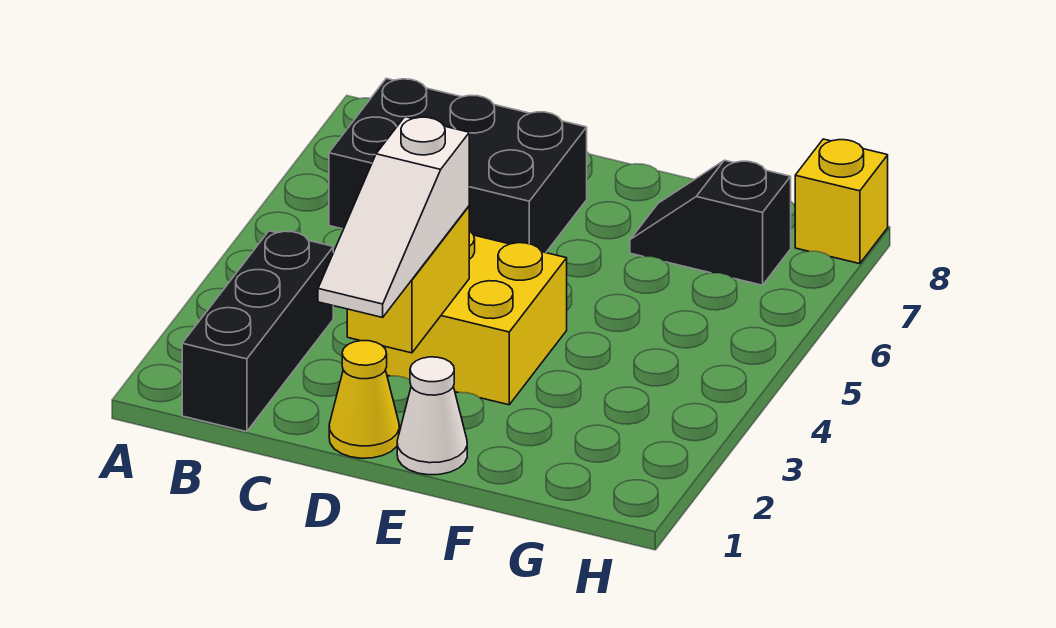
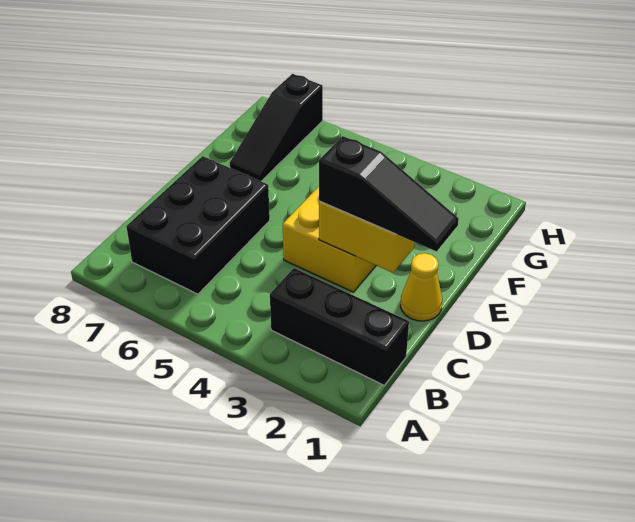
white slope D1:D3 level 3 top 3 -> black slope D1:D3 level 3 top 3
white cone E1 level 1 -> none
black slope F7:G7 level 1 top G -> black slope F7:H7 level 1 top H
yellow brick H8 level 1 -> none

